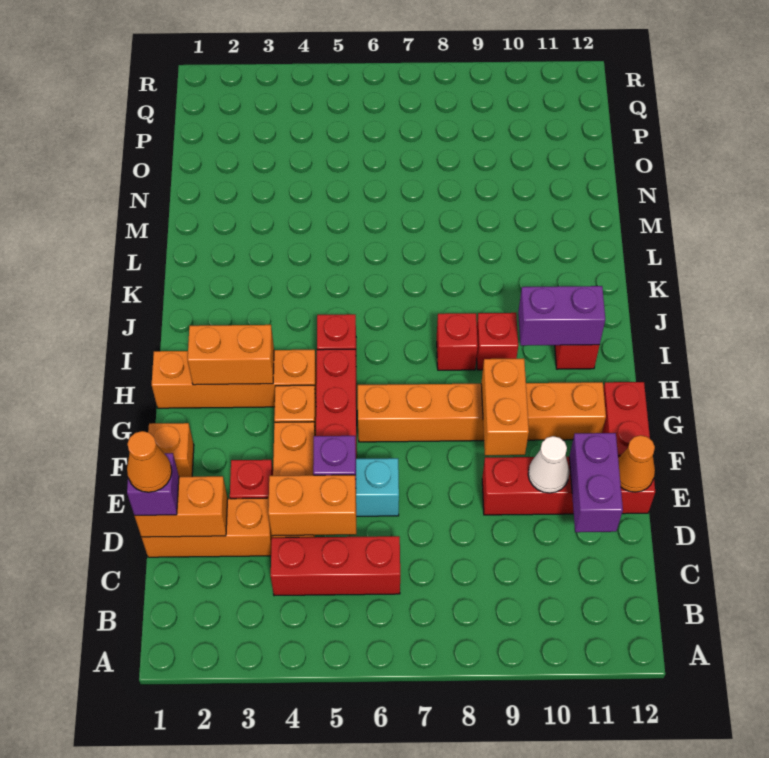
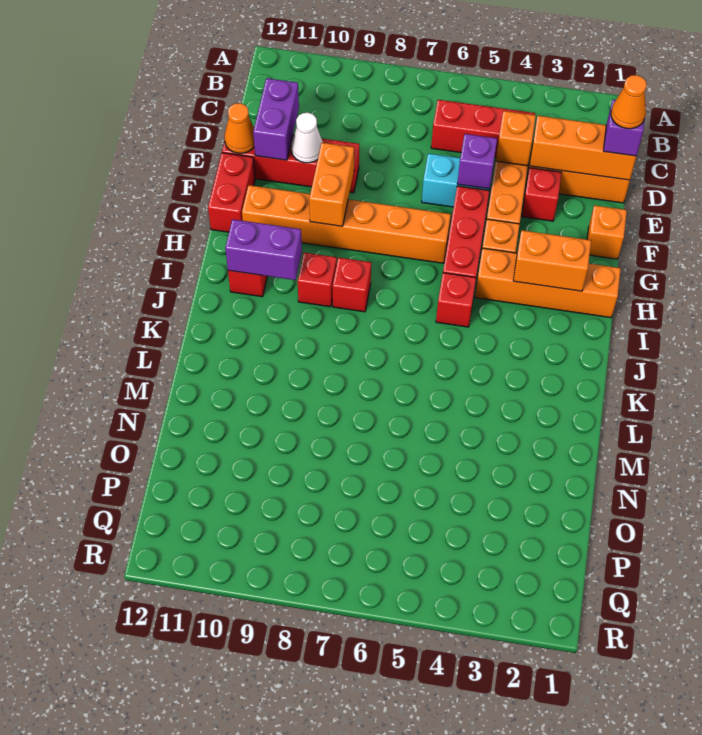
orange brick D1:D2 level 2 -> orange brick D1:D3 level 2
orange brick D4:D5 level 2 -> orange brick D4 level 2

